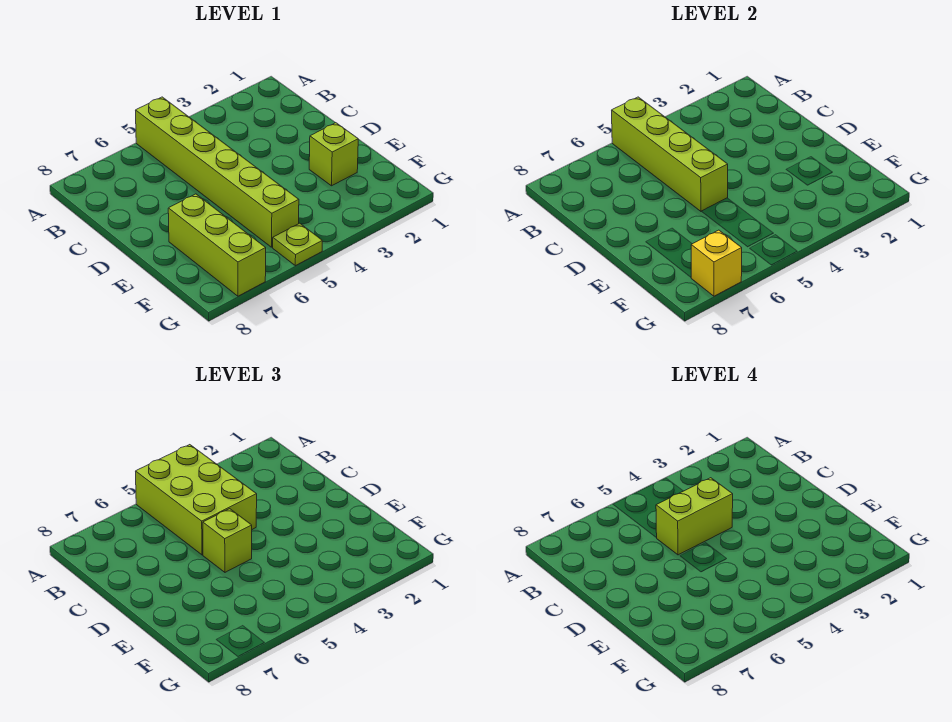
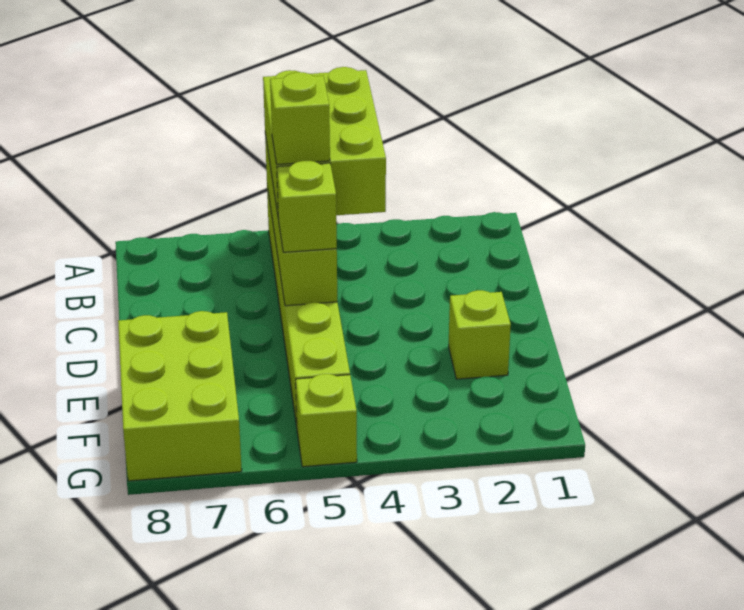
lime brick C4:C5 level 4 -> lime brick C5 level 4
lime brick E7:G7 level 1 -> lime brick E7:G8 level 1
lime plate G5 level 1 -> lime brick G5 level 1
yellow brick G7 level 2 -> none

